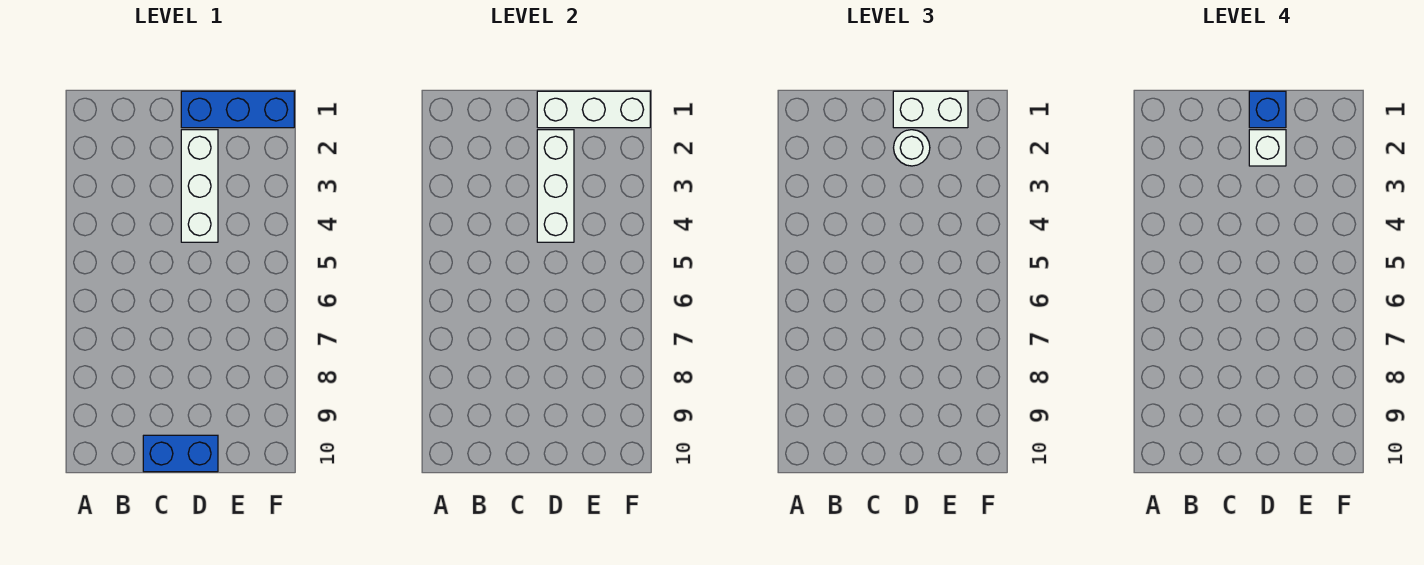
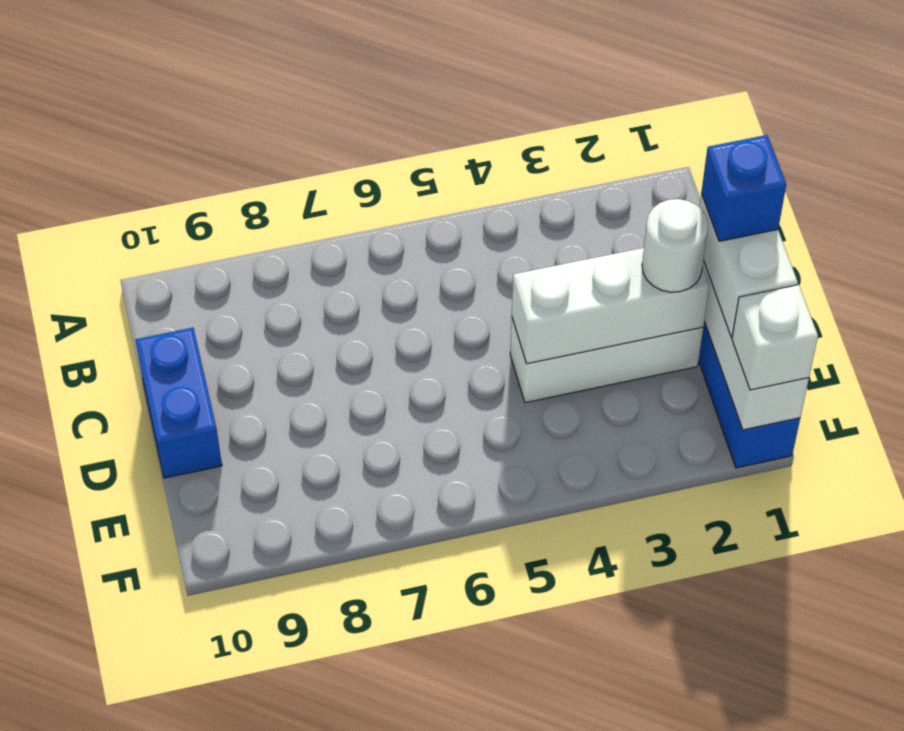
white brick D2 level 4 -> white brick F1 level 3

